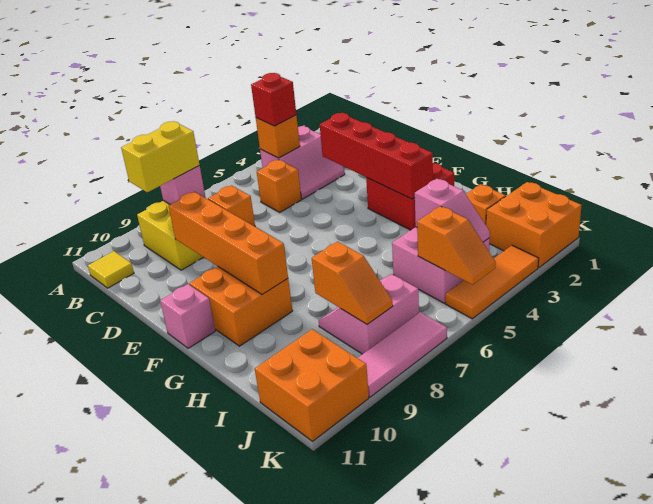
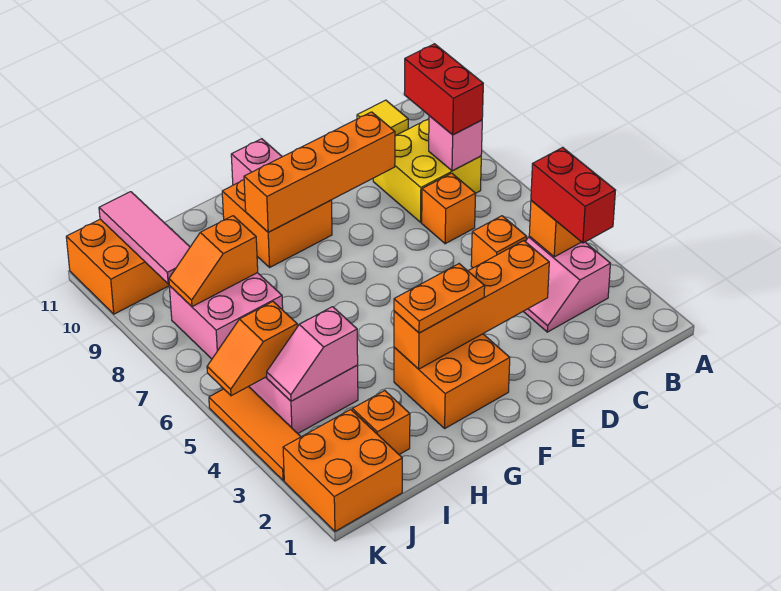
red brick B4 level 3 -> red brick B3:B4 level 3
yellow brick B8:B9 level 3 -> red brick B8:B9 level 3
red brick D3:G3 level 2 -> orange brick D3:G3 level 2
red brick F2:G3 level 1 -> orange brick F2:G3 level 1
none -> orange plate F3:G3 level 3
pink slope I7:J8 level 1 top J -> pink brick I7:J8 level 1
pink tile K7:K9 level 1 -> pink tile J9:J11 level 2

